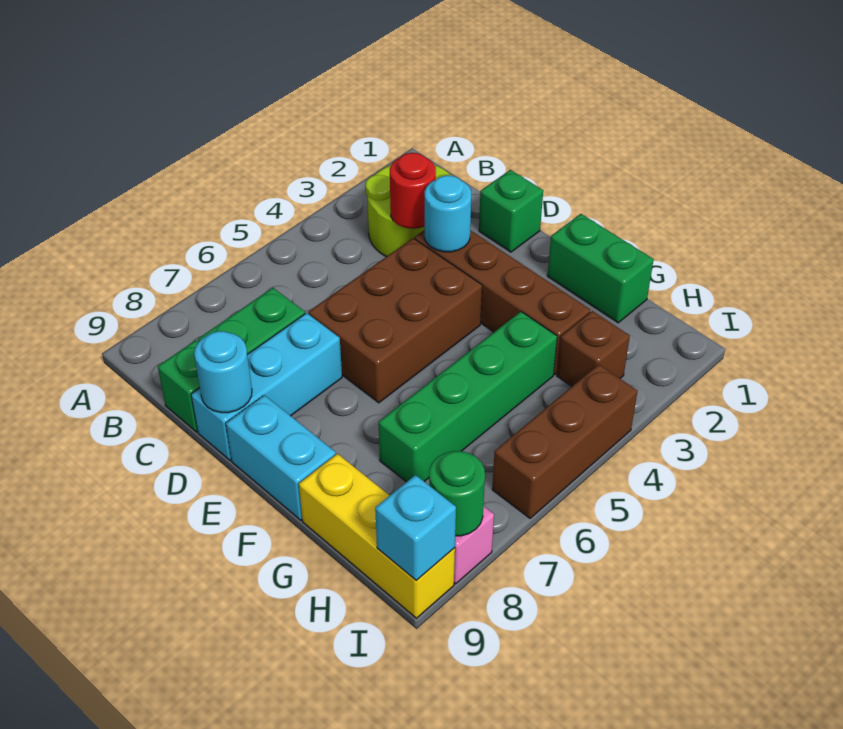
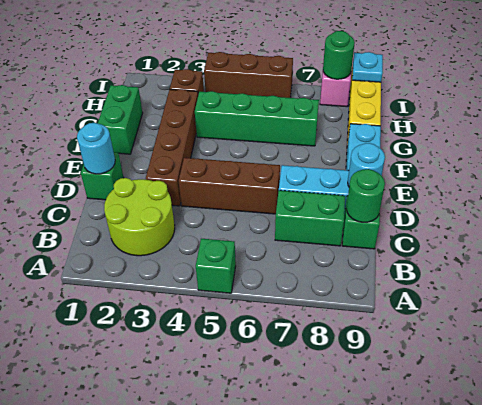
none -> green brick A5 level 1
red round brick C3 level 2 -> none
none -> green round brick C9 level 2
cyan round brick D3 level 2 -> cyan round brick D1 level 2
brown brick D4:E6 level 1 -> brown brick D4:D6 level 1
cyan brick I9 level 2 -> cyan plate I9 level 2

